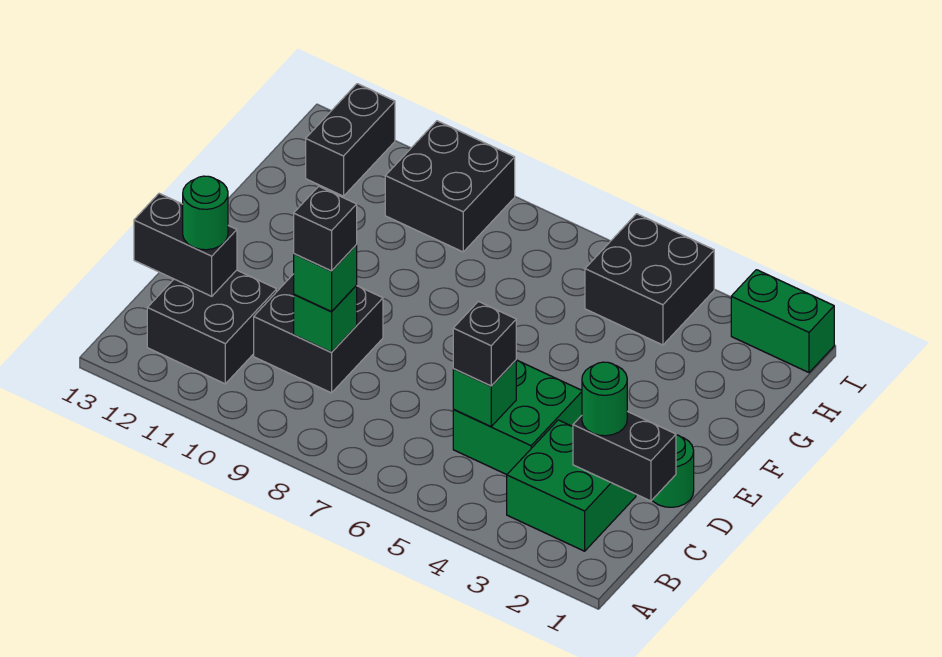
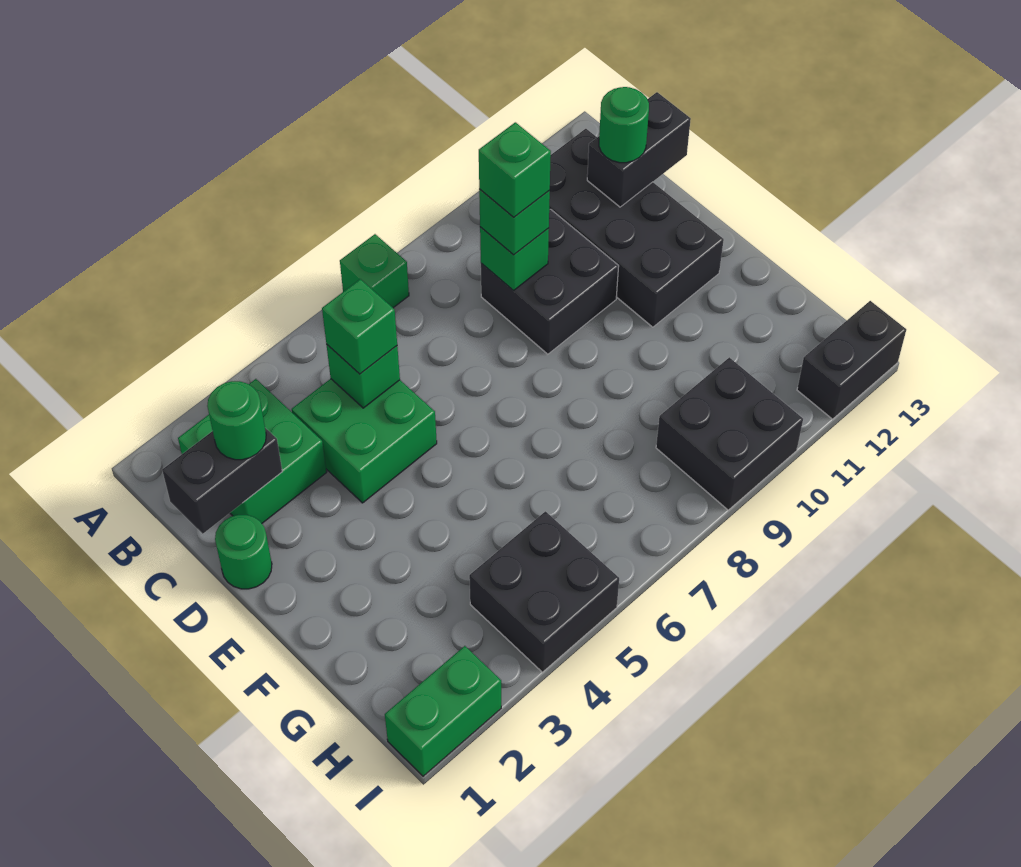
none -> green brick A7 level 1
black brick B11:C12 level 1 -> black brick B11:E12 level 1
black brick C5 level 3 -> green brick C5 level 3
black brick C9 level 4 -> green brick C9 level 4
black brick H12:I12 level 1 -> black brick I12:I13 level 1

